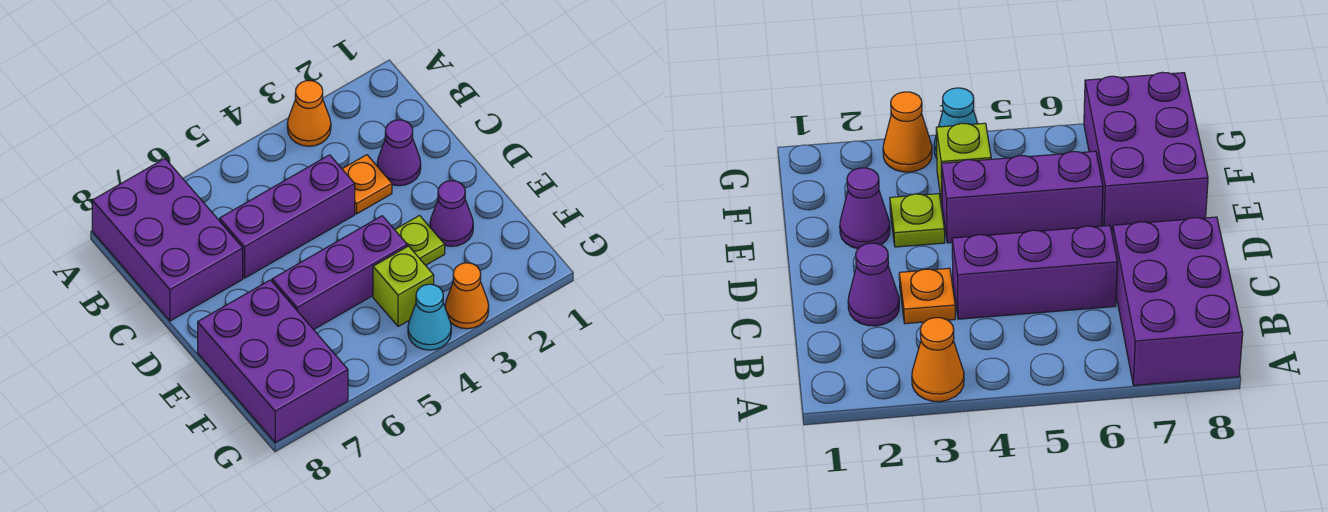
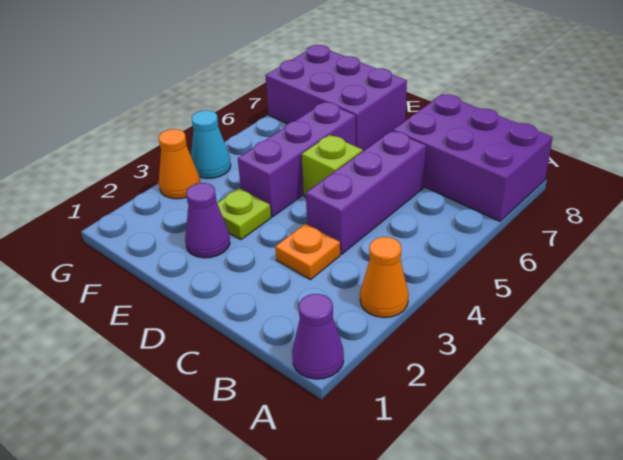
purple cone C2 level 1 -> purple cone A1 level 1
lime brick F4 level 1 -> lime brick D5 level 1

